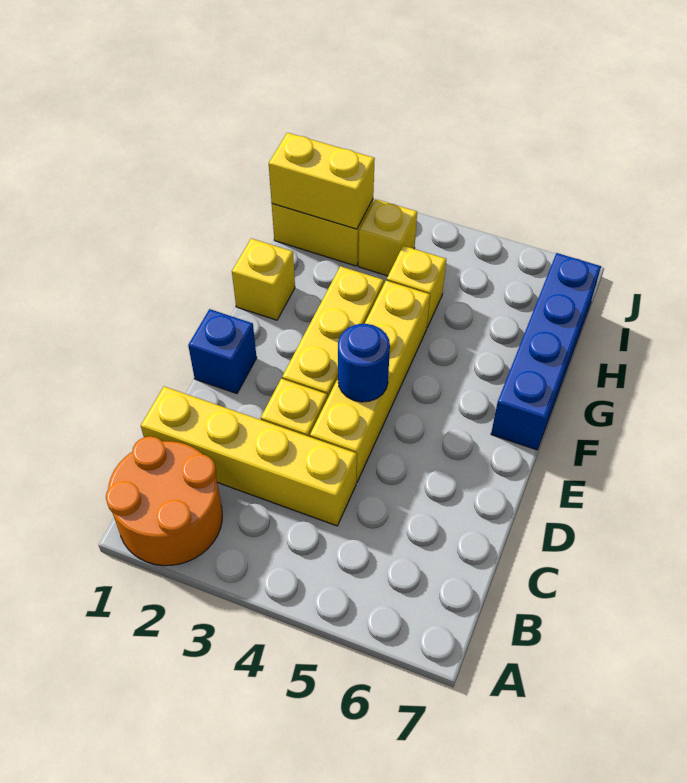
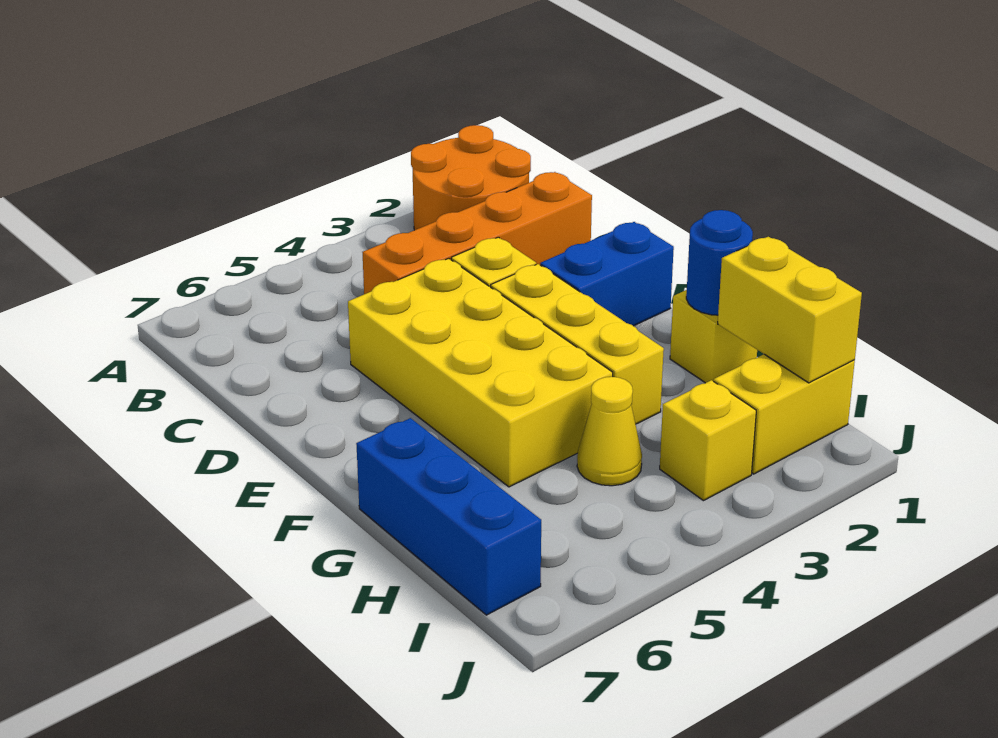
yellow brick C1:C4 level 1 -> orange brick C1:C4 level 1
yellow brick D4:G4 level 1 -> yellow brick D4:G5 level 1
blue brick E1 level 1 -> blue brick E1:E2 level 1
blue round brick E4 level 2 -> blue round brick G1 level 2
blue brick F7:I7 level 1 -> blue brick G7:I7 level 1
yellow brick H4 level 1 -> yellow cone H4 level 1
yellow brick I1:I2 level 2 -> yellow brick H1:I1 level 2

